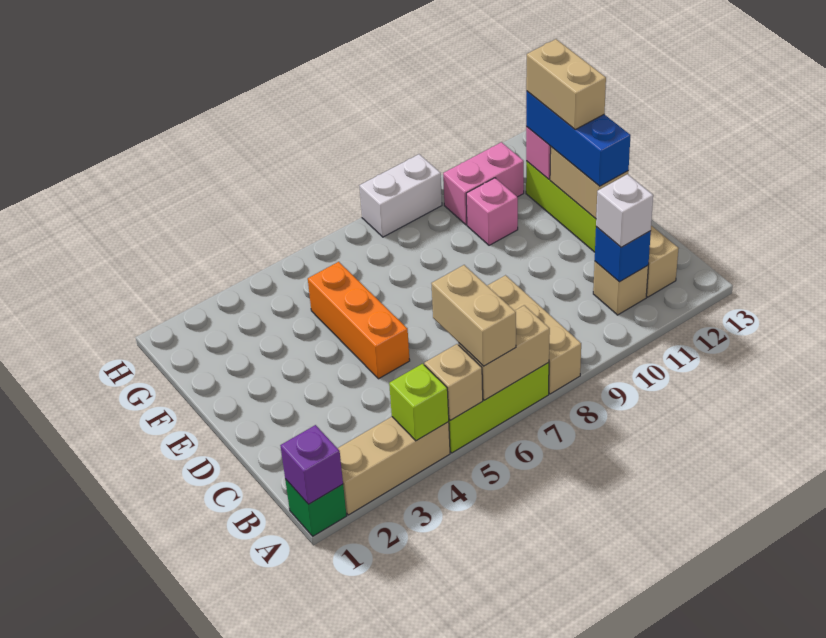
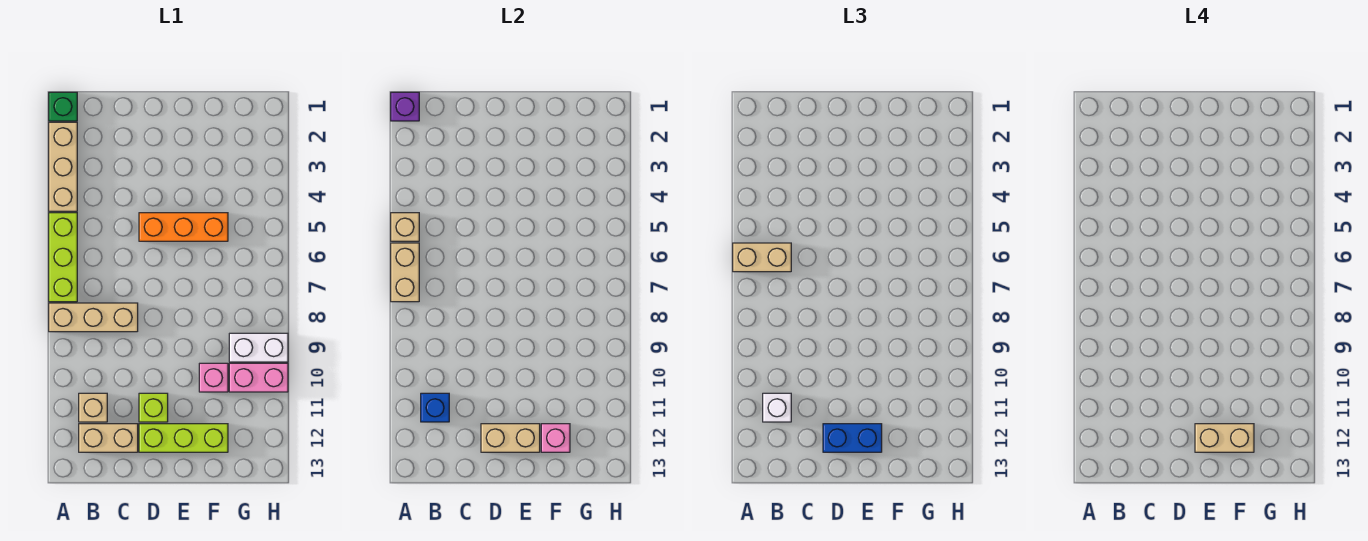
lime brick A4 level 2 -> lime brick D11 level 1
blue brick D12:F12 level 3 -> blue brick D12:E12 level 3
pink brick G10:G11 level 1 -> pink brick G10:H10 level 1
white brick H8:H9 level 1 -> white brick G9:H9 level 1

